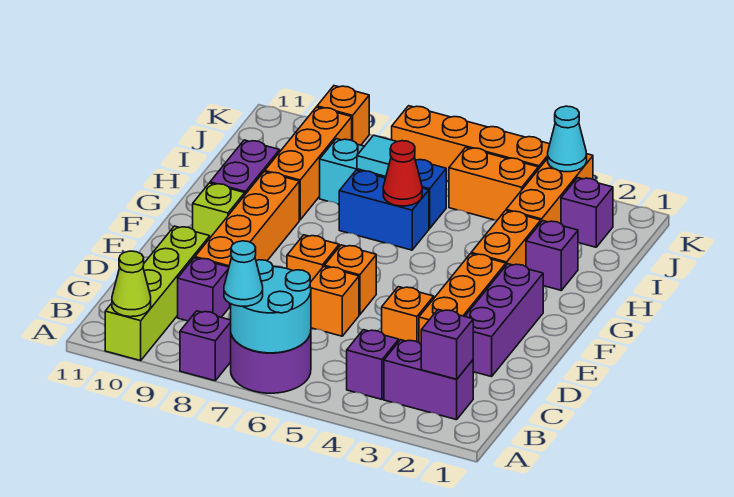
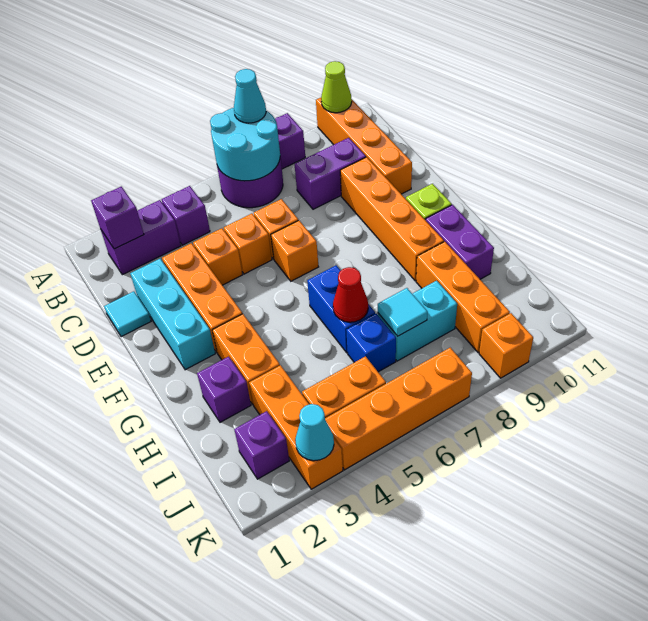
lime brick A10:D10 level 1 -> orange brick A10:D10 level 1
purple brick C9 level 1 -> purple brick C8:C9 level 1
none -> cyan tile D1 level 1
purple brick D2:F2 level 1 -> cyan brick D2:F2 level 1
orange brick E7 level 1 -> orange brick D5 level 1
blue brick H6:H7 level 1 -> blue brick G6:H6 level 1

